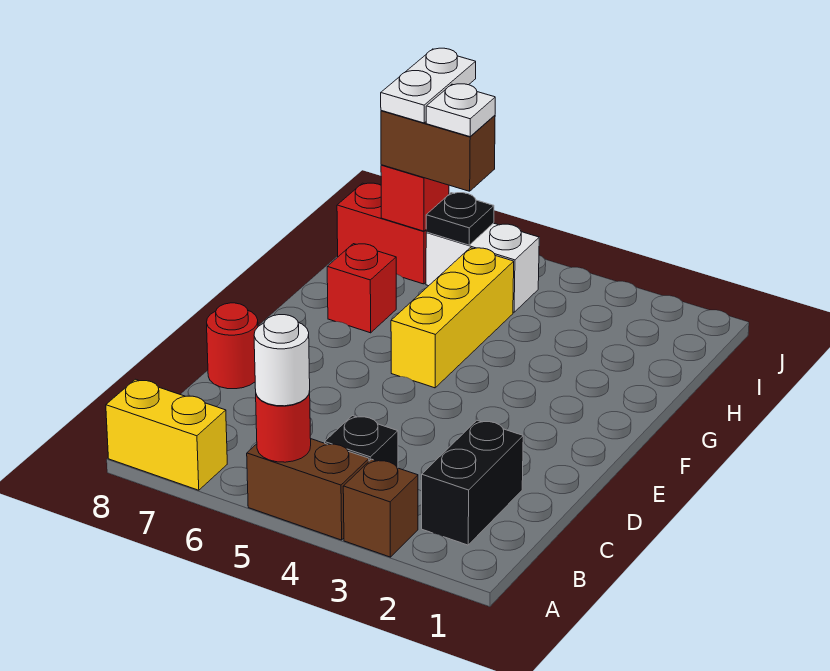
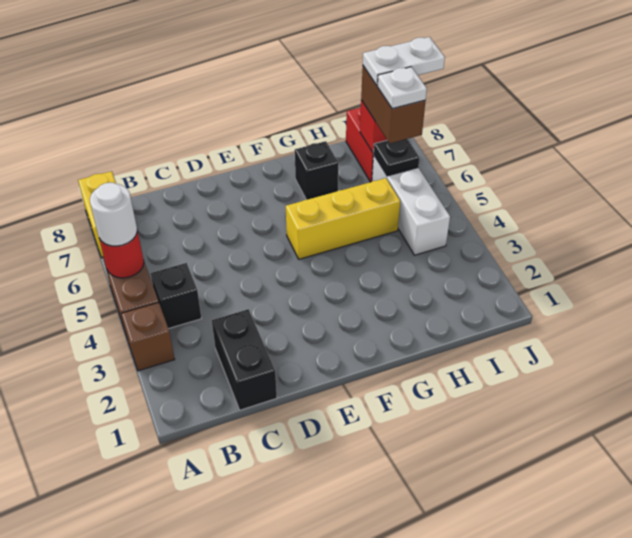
black brick B2:C2 level 1 -> black brick C1:C2 level 1
red round brick D8 level 1 -> none
red brick G7 level 1 -> black brick G7 level 1
white brick I5:I6 level 1 -> white brick I4:I6 level 1

